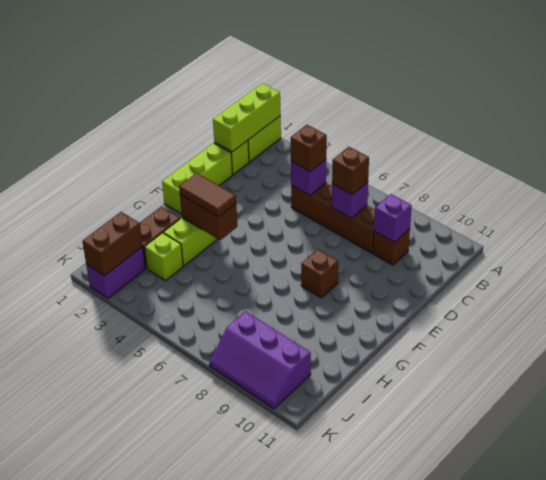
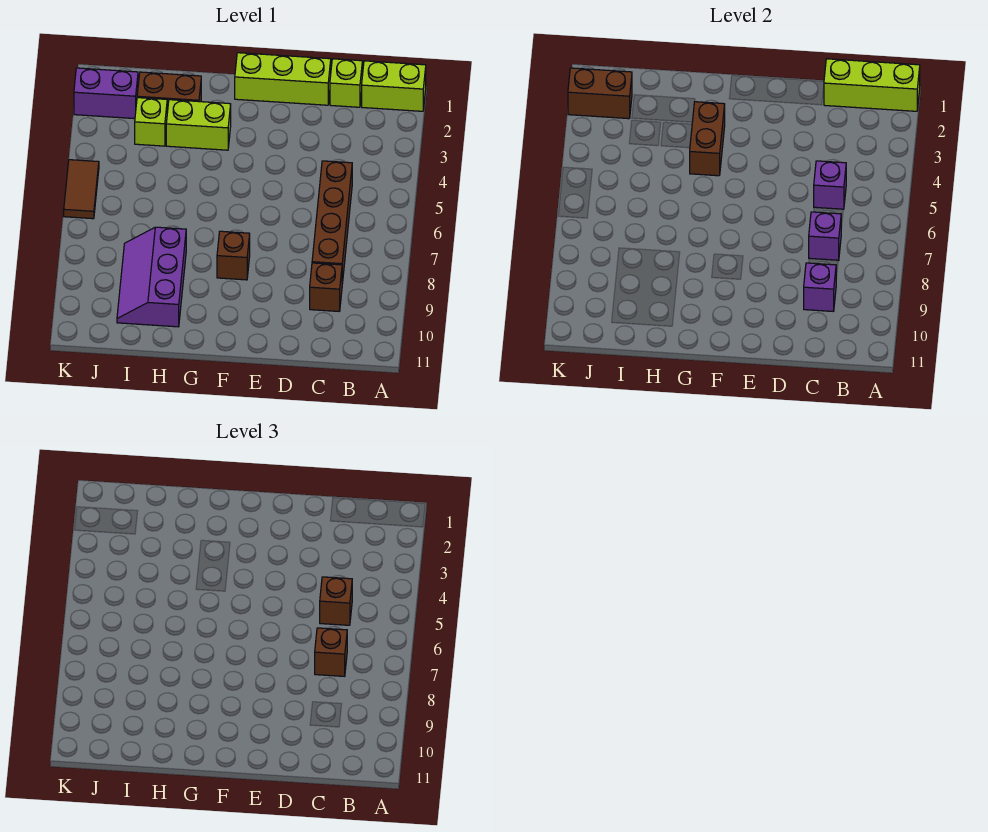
brown tile G3:G4 level 3 -> brown tile K5:K6 level 1
purple slope J8:K10 level 1 top J -> purple slope H8:I10 level 1 top H

